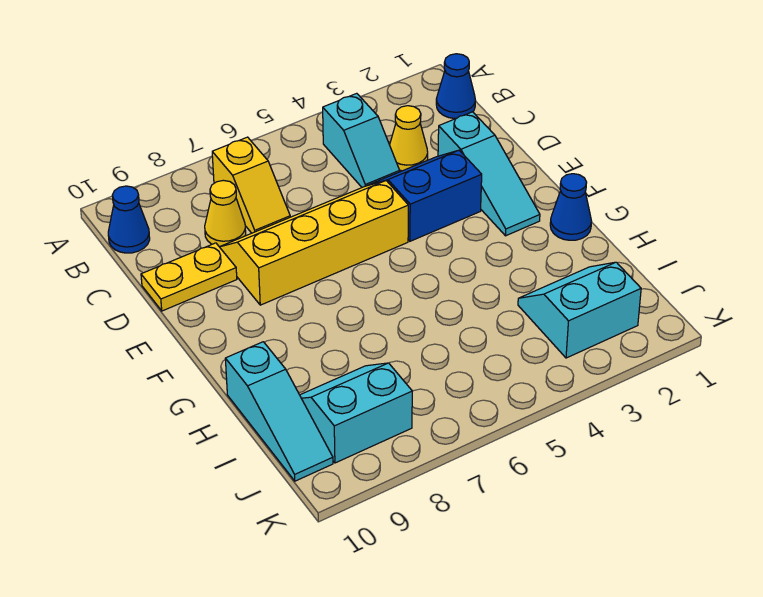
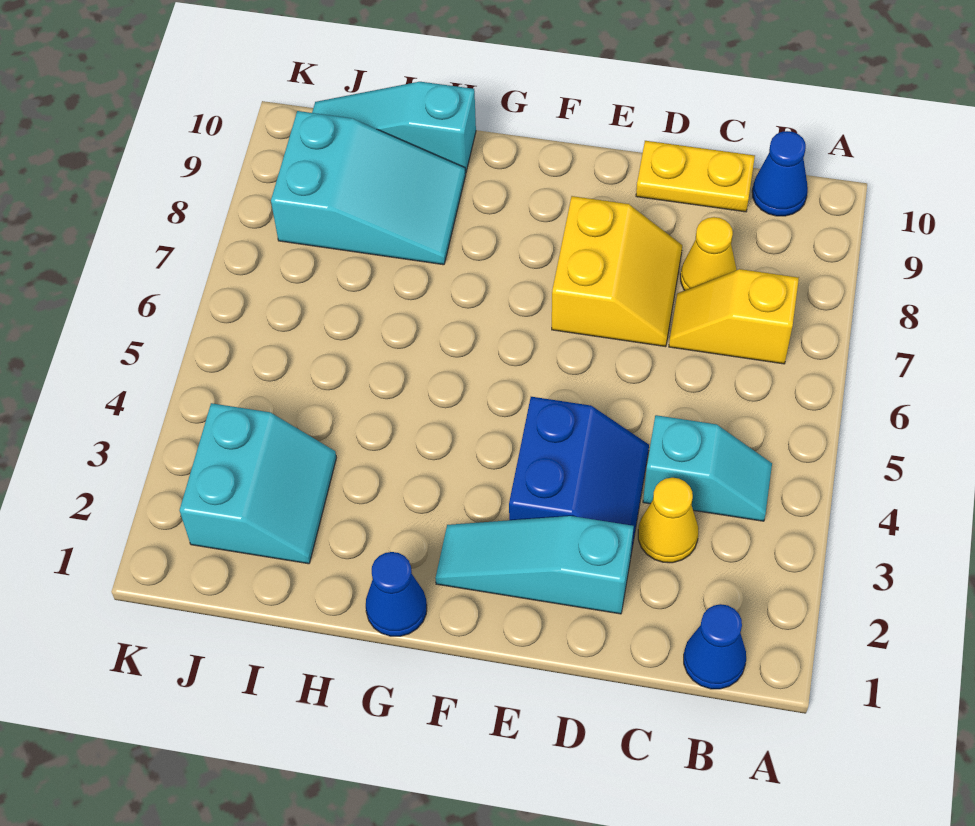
cyan slope B4:C4 level 1 top B -> cyan slope B4:C4 level 1 top C
yellow slope D5:E8 level 1 top E -> yellow slope D7:E8 level 1 top E
yellow plate D9:D10 level 1 -> yellow plate C10:D10 level 1
cyan slope I8:J9 level 1 top J -> cyan slope H8:J9 level 1 top J

